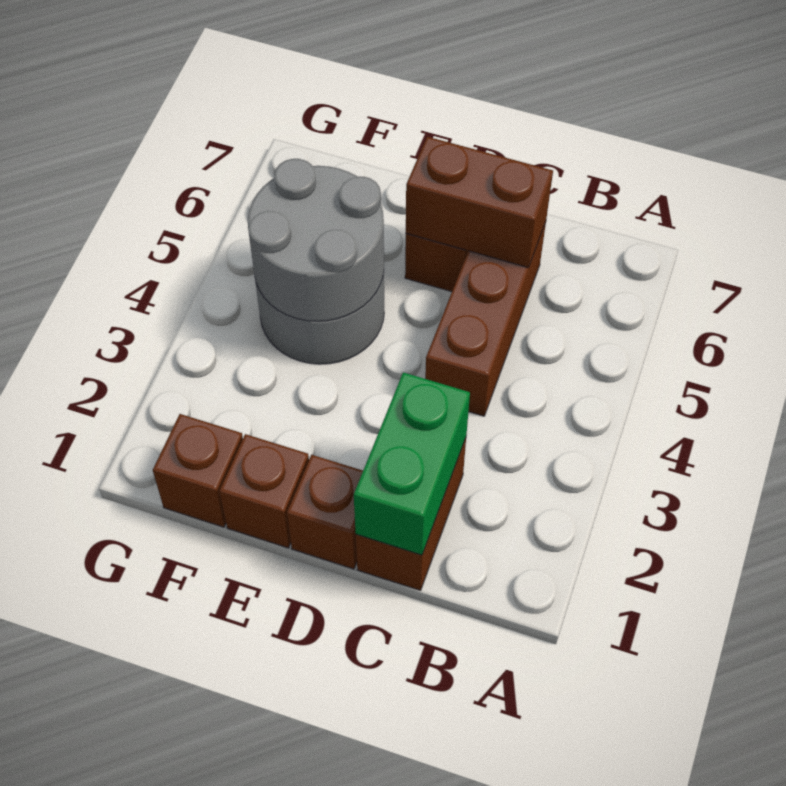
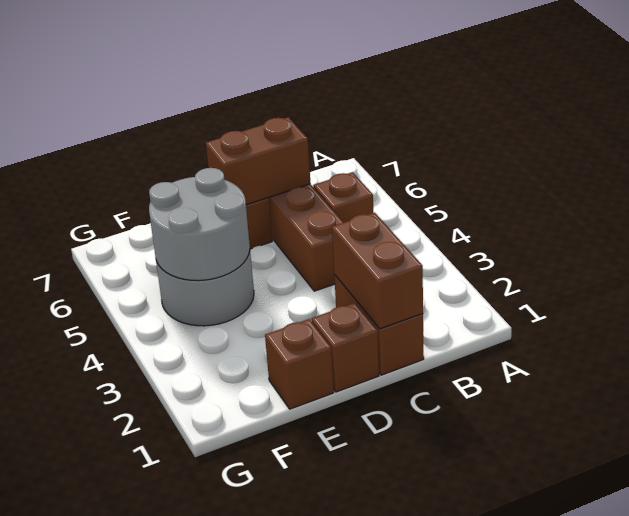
green brick C1:C2 level 2 -> brown brick C1:C2 level 2
brown brick F1 level 1 -> brown brick B5 level 1

